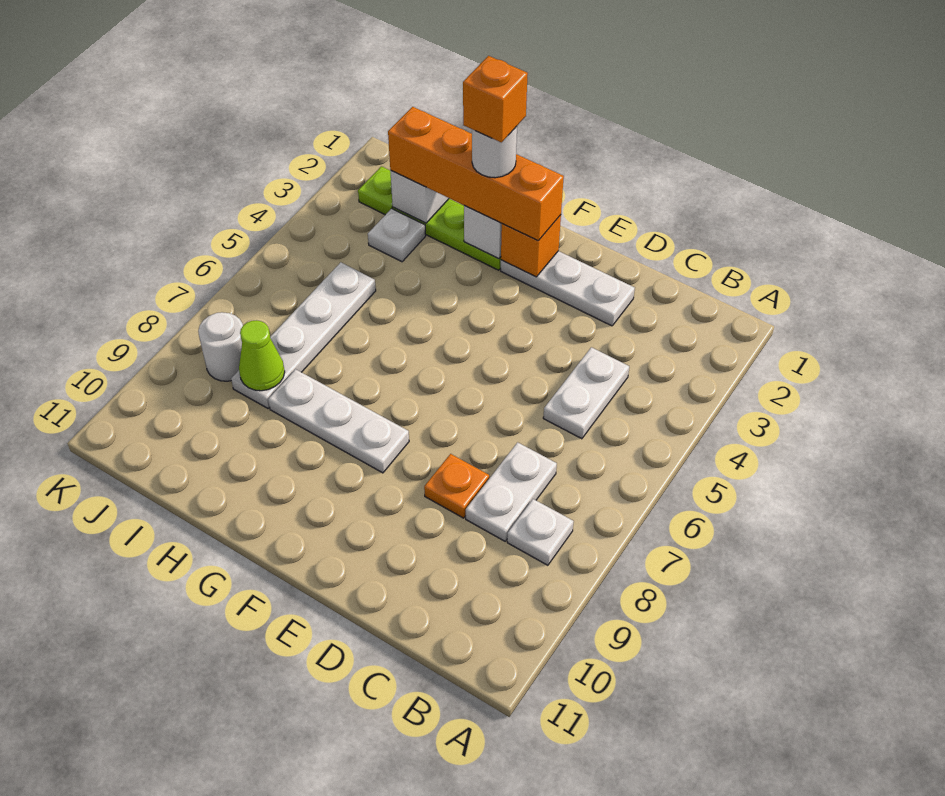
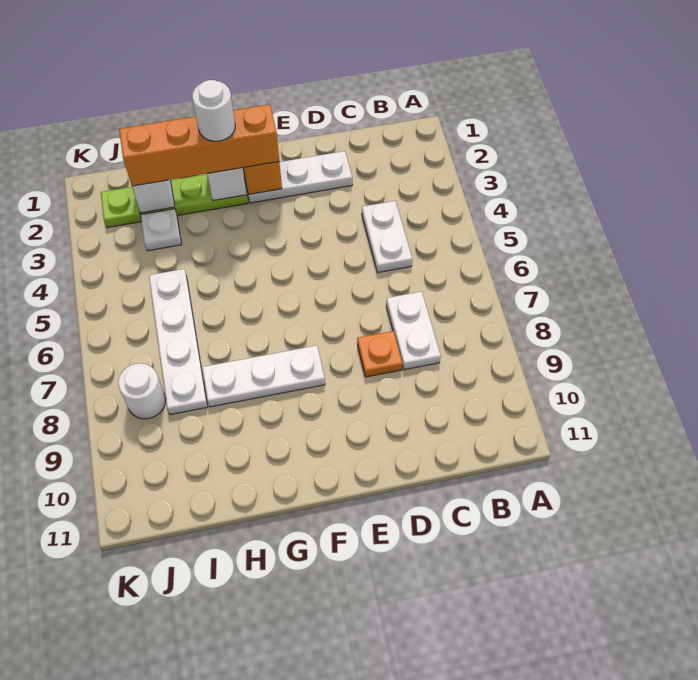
white plate B8 level 1 -> none
orange brick G2 level 5 -> none
lime cone I8 level 2 -> none

